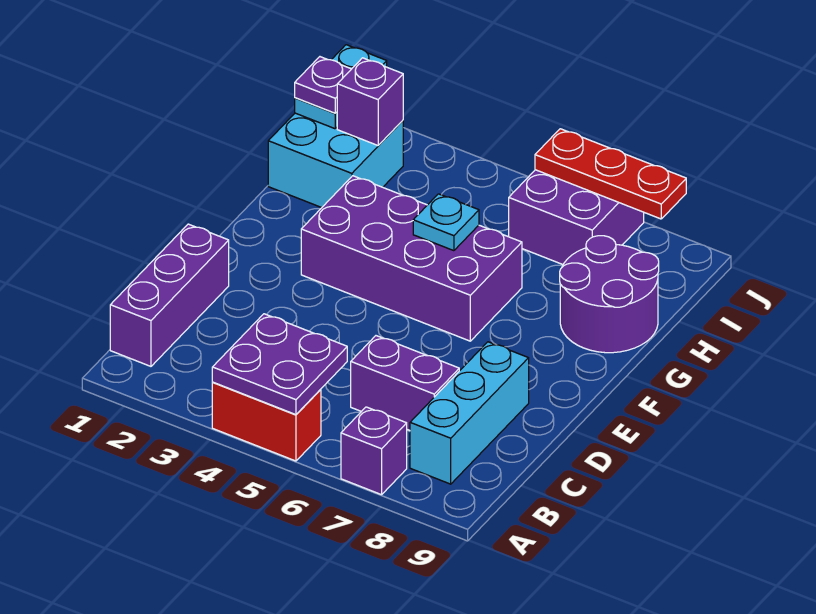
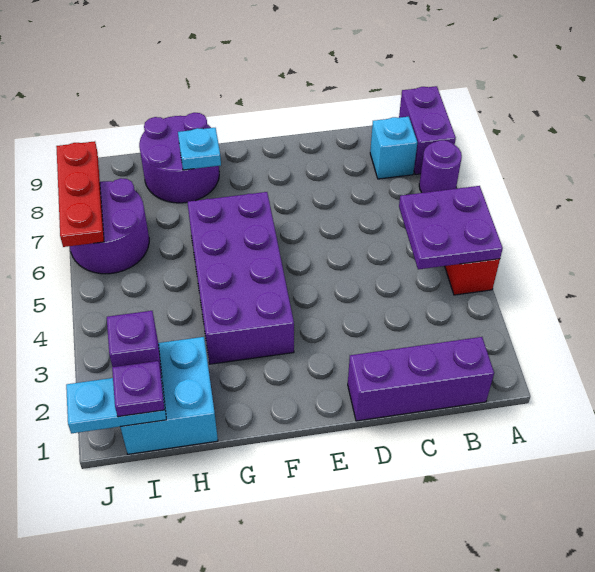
purple brick A7 level 1 -> purple round brick A7 level 1
cyan brick B8:D8 level 1 -> cyan brick B8 level 1
purple brick C6:C7 level 1 -> purple brick A8:A9 level 1
cyan plate G5 level 2 -> cyan plate G8 level 2
purple brick I6:J7 level 1 -> purple round brick I6:J7 level 1

